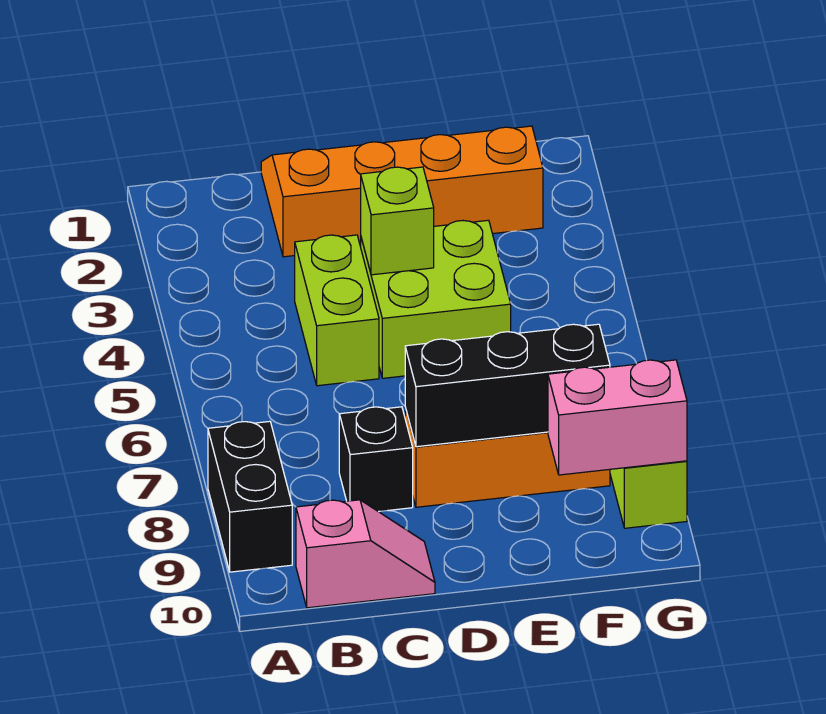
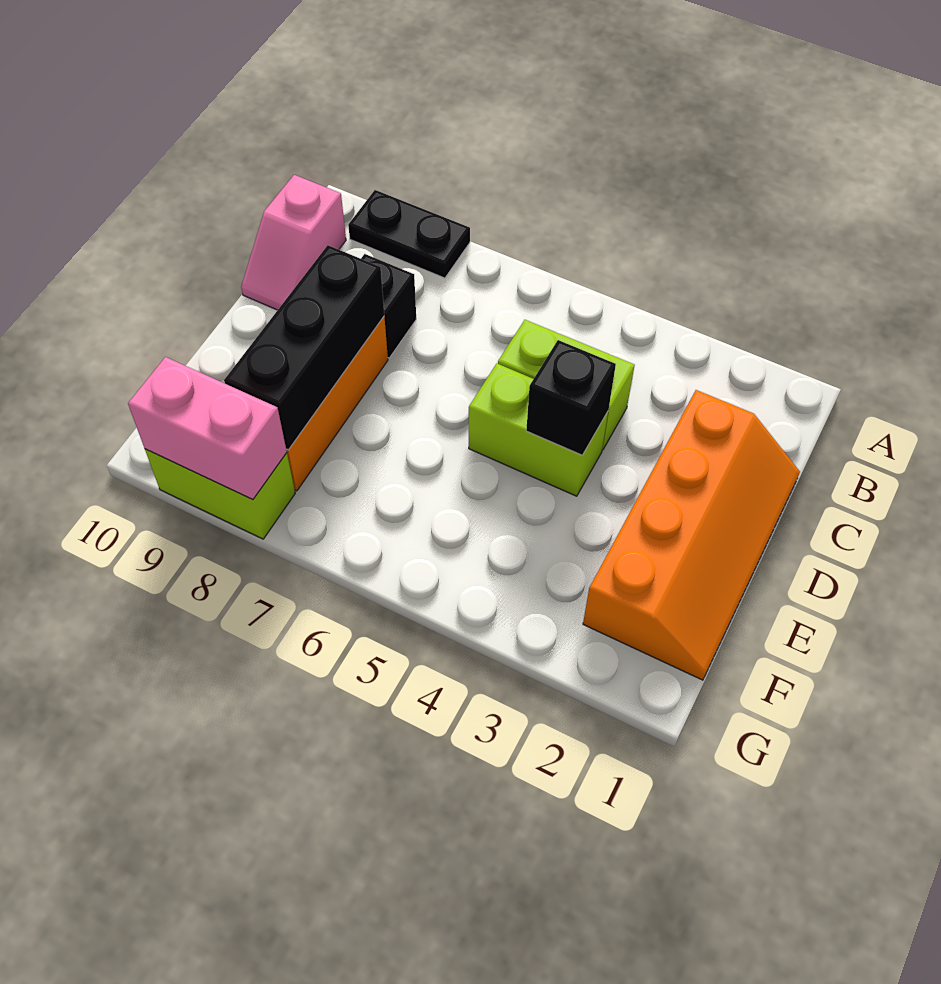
black brick A8:A9 level 1 -> black plate A8:A9 level 1
lime brick D4:E5 level 1 -> lime brick D4:D5 level 1
lime brick D4 level 2 -> black brick D4 level 2
pink brick F9:G9 level 2 -> pink brick G8:G9 level 2

